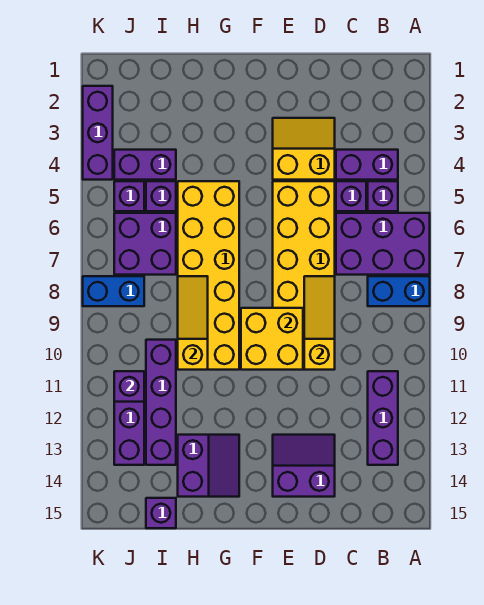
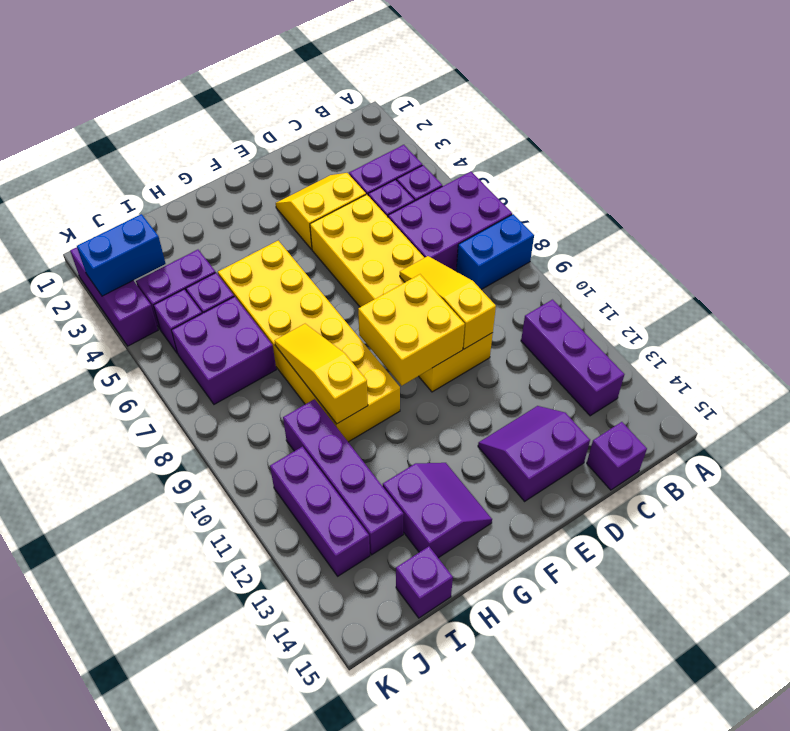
blue brick J8:K8 level 1 -> blue brick J3:K3 level 2
purple brick J11 level 2 -> purple brick C15 level 1

